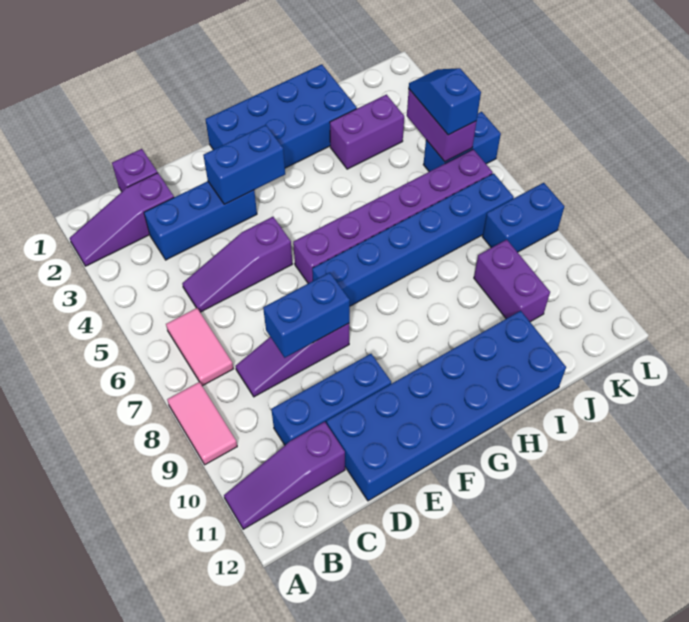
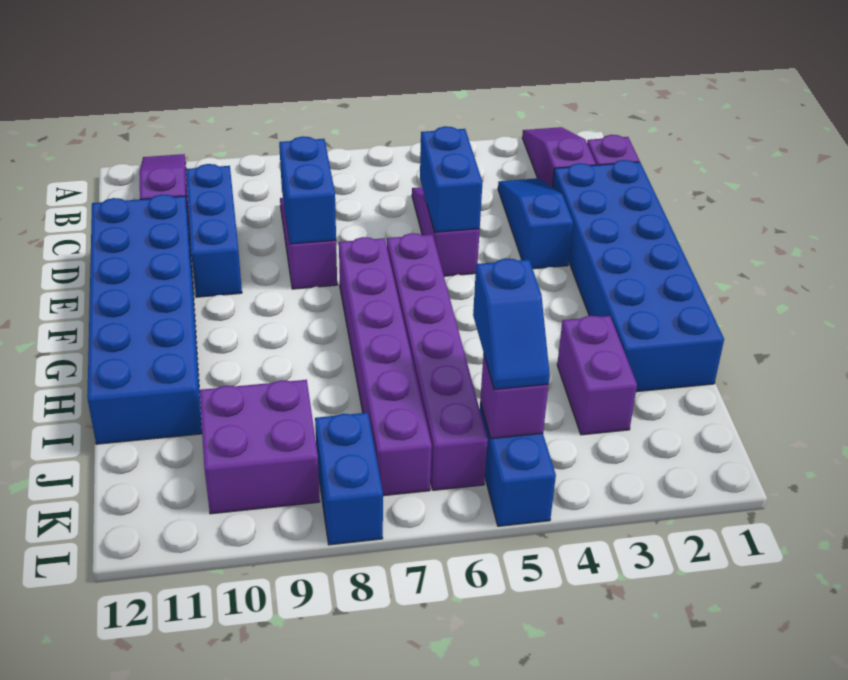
pink tile A8:A9 level 1 -> none
pink tile B6:B7 level 1 -> none
blue brick C3:E3 level 1 -> blue slope C3:E3 level 1 top E
blue brick E3:F3 level 2 -> blue brick D5:E5 level 2
blue brick F1:I2 level 1 -> blue brick D1:I2 level 1
blue brick F7:K7 level 1 -> purple brick F7:K7 level 1
purple brick J9:J10 level 1 -> purple brick J9:K10 level 1
purple brick K4:K5 level 2 -> purple brick K5 level 2
blue slope K4:K5 level 3 top 5 -> blue slope J5:K5 level 3 top J

